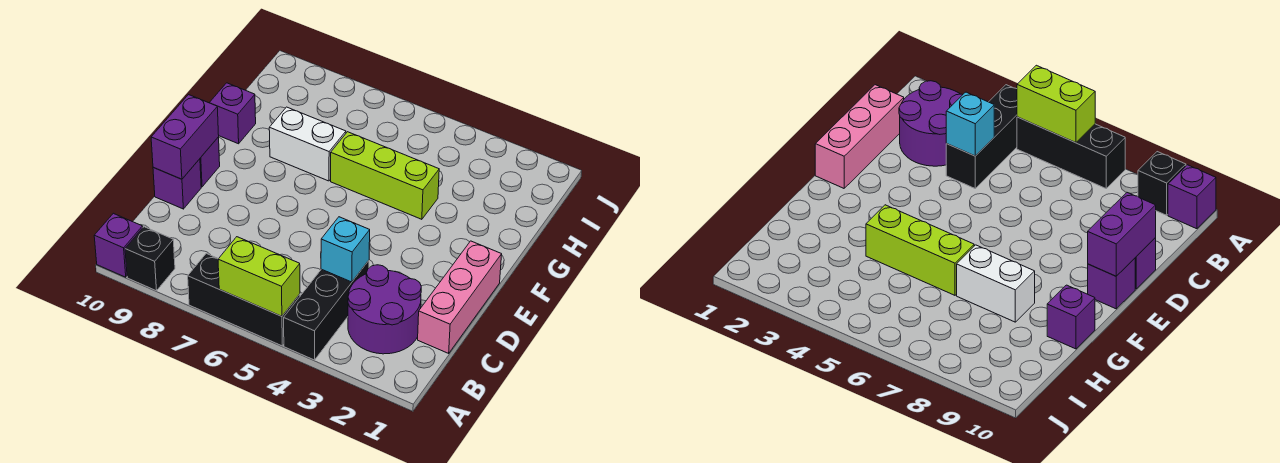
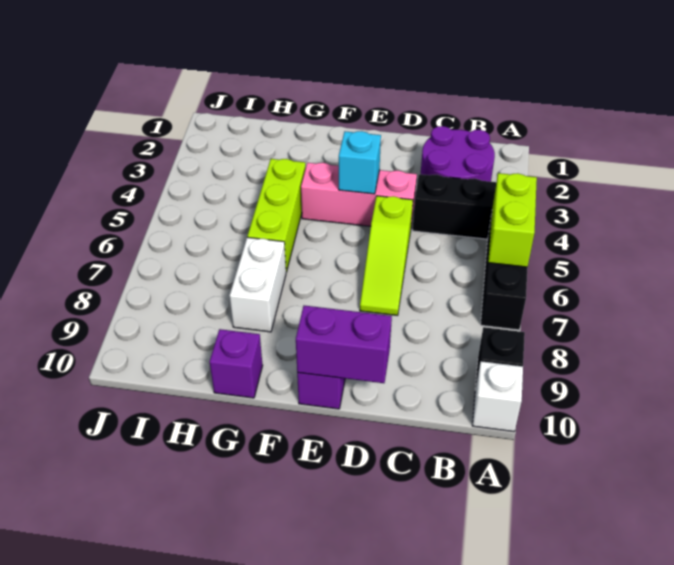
purple brick A10 level 1 -> white brick A10 level 1
pink brick C1:E1 level 1 -> pink brick D4:F4 level 1
cyan brick C4 level 2 -> cyan brick E4 level 2
none -> lime slope D5:D7 level 1 top 5
purple brick D10 level 1 -> none

